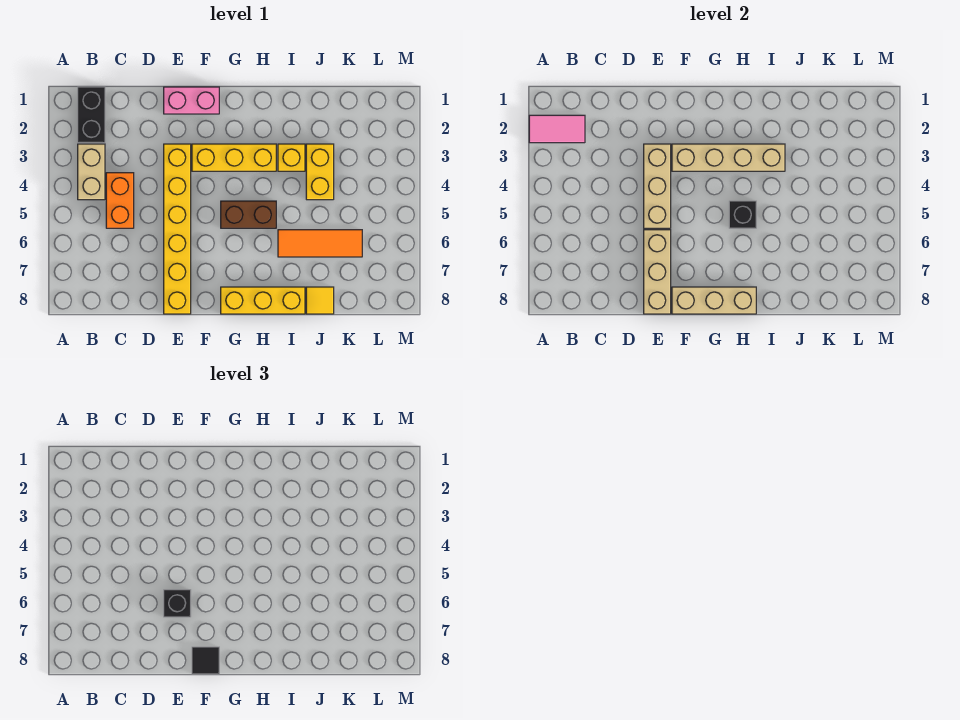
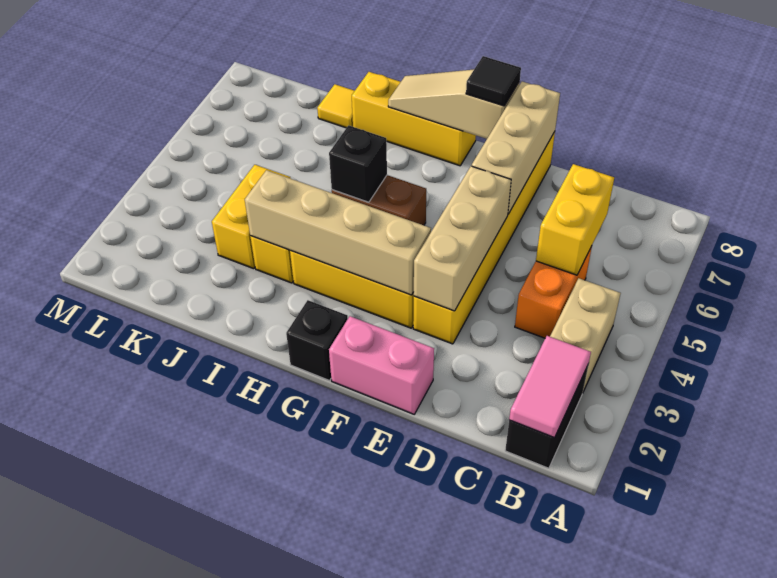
pink tile A2:B2 level 2 -> pink tile B1:B2 level 2
none -> yellow brick C5:C6 level 2
black brick E6 level 3 -> black brick G1 level 1
tan brick F8:H8 level 2 -> tan slope F8:H8 level 2 top F
orange tile I6:K6 level 1 -> none

